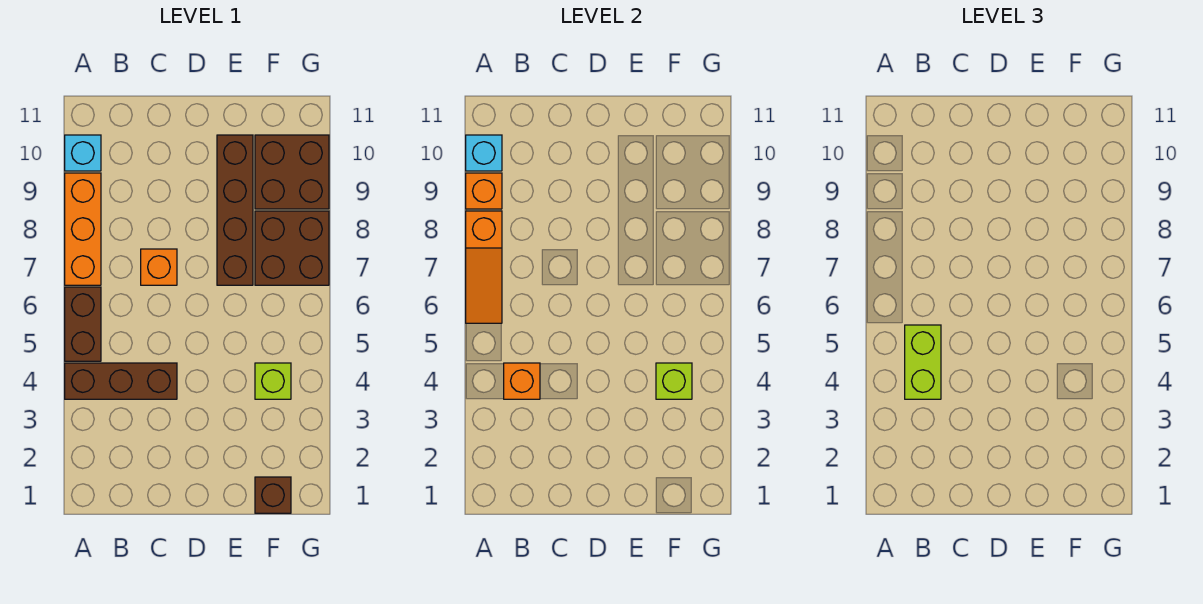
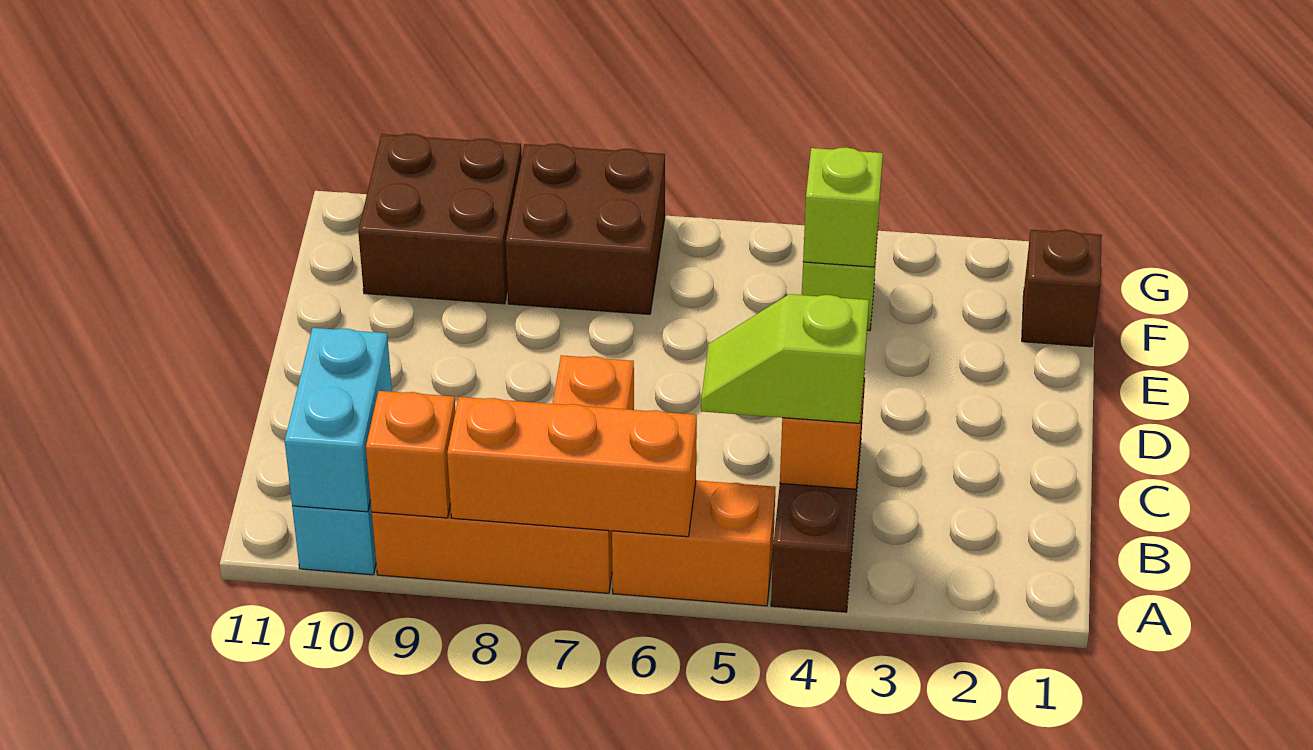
brown brick A5:A6 level 1 -> orange brick A5:A6 level 1
orange slope A6:A8 level 2 top 8 -> orange brick A6:A8 level 2
cyan brick A10 level 2 -> cyan brick A10:B10 level 2
lime brick B4:B5 level 3 -> lime slope B4:B5 level 3 top 4
brown brick E7:E10 level 1 -> none

